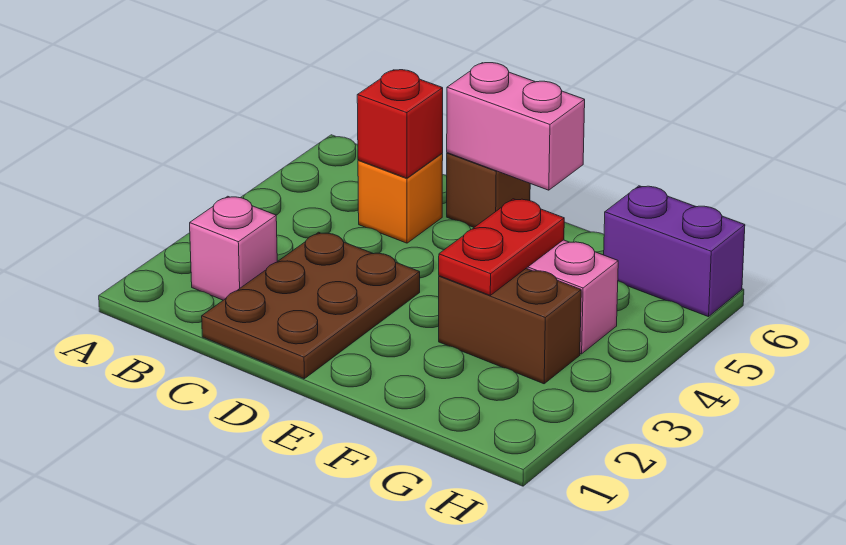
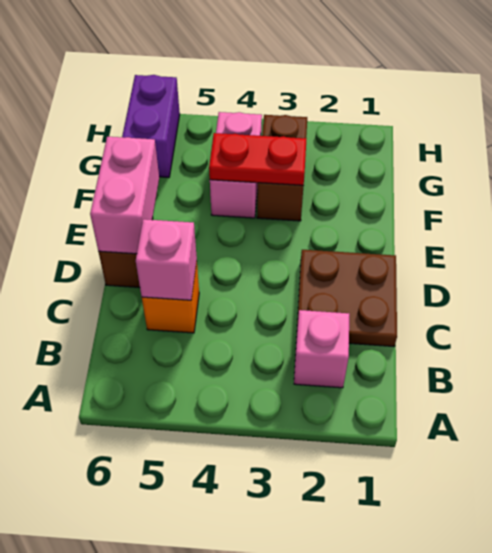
brown plate C1:D3 level 1 -> brown plate C1:D2 level 1
red brick C5 level 2 -> pink brick C5 level 2

